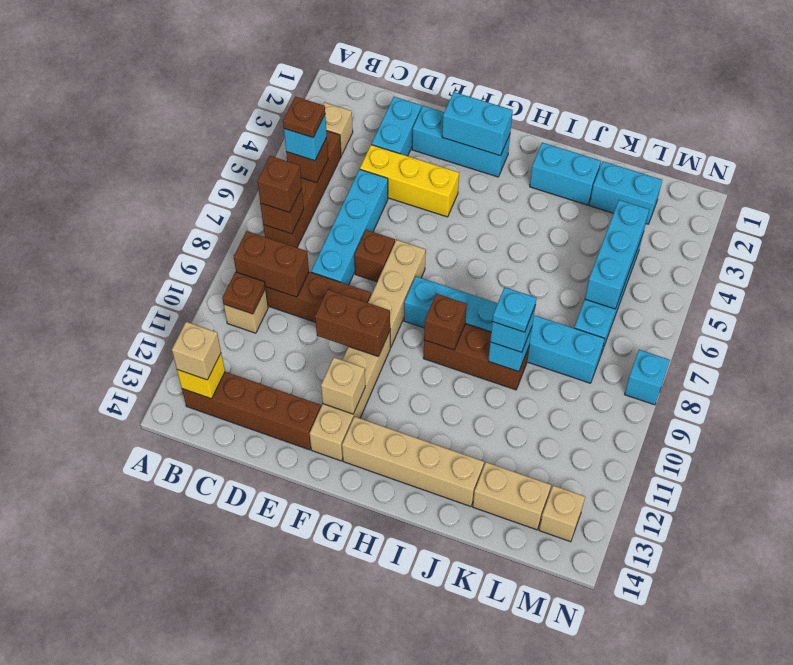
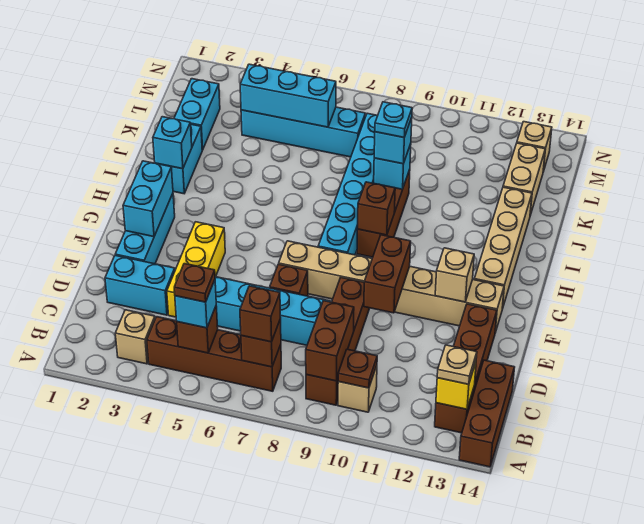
none -> brown brick A14:C14 level 1
tan brick B13 level 3 -> tan plate B13 level 3
cyan brick N8 level 1 -> cyan brick I2 level 2

